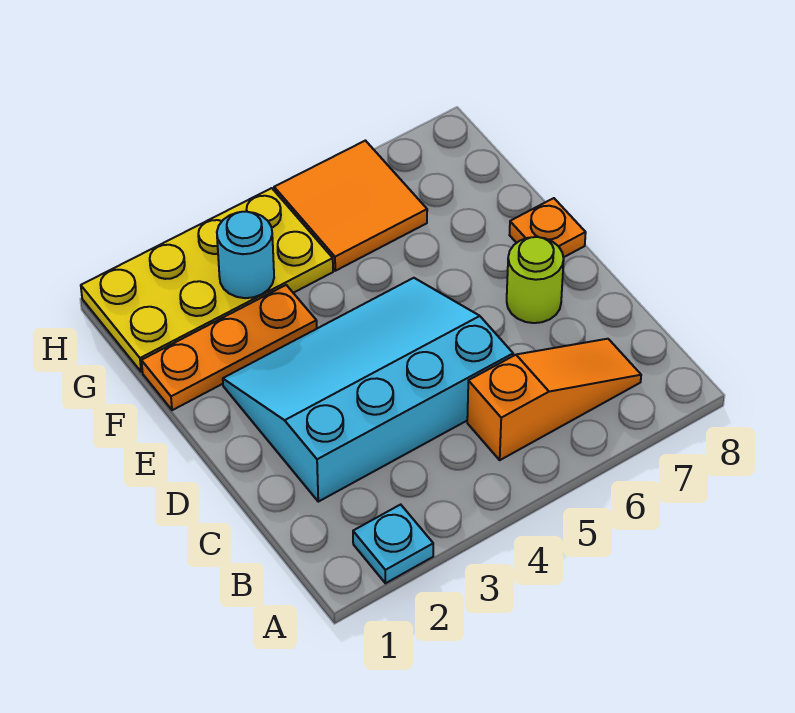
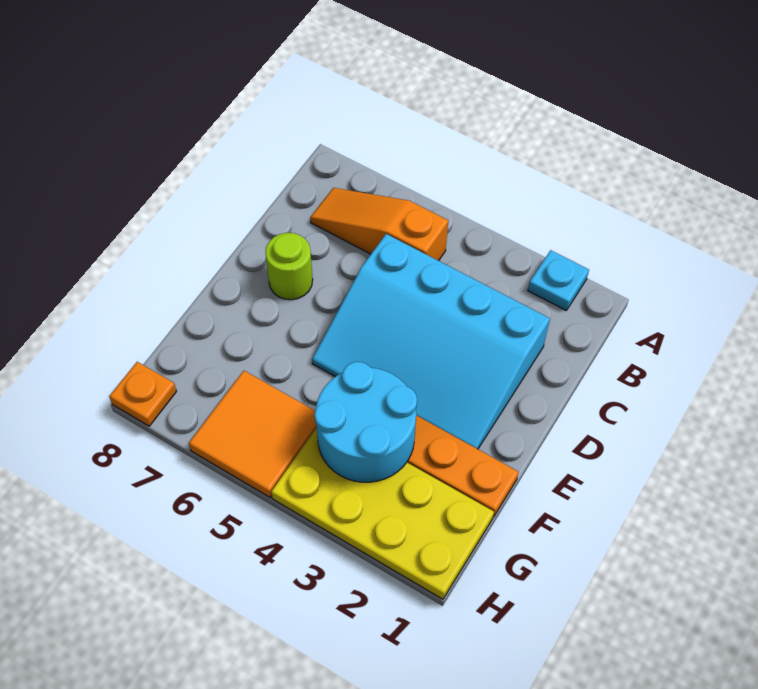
orange plate E8 level 1 -> orange plate H8 level 1
cyan round brick G3 level 2 -> cyan round brick F3:G4 level 2

